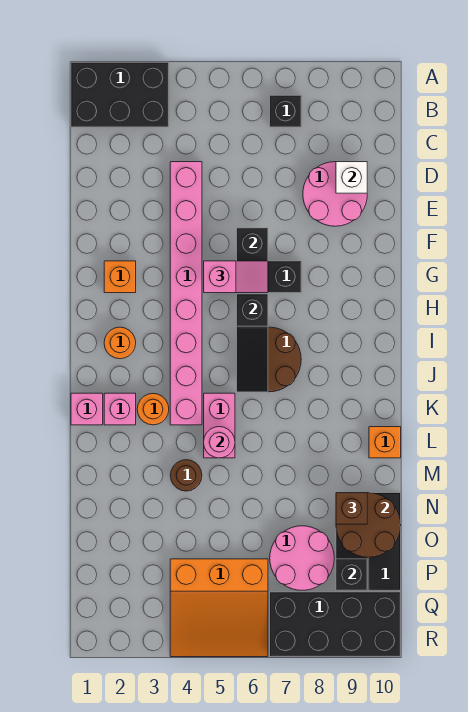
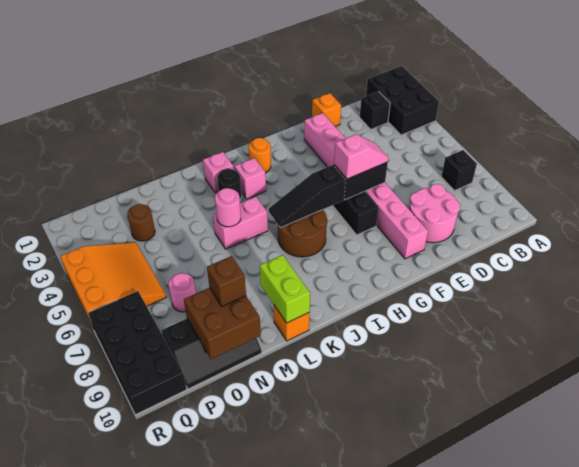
pink brick D4:K4 level 1 -> pink brick F2:F9 level 1
white brick D9 level 2 -> none
orange brick G2 level 1 -> orange brick E1 level 1
pink slope G5:G6 level 3 top 5 -> pink slope F6:G6 level 3 top G
pink brick K1 level 1 -> pink brick J3 level 1
orange round brick K3 level 1 -> black round brick K3 level 1
none -> lime brick L9:L10 level 2
brown round brick M4 level 1 -> brown round brick O3 level 1
brown round brick N9:O10 level 2 -> brown brick N9:O10 level 2
pink round brick O7:P8 level 1 -> pink round brick O7 level 1
orange slope P4:R6 level 1 top P -> orange slope P4:R6 level 1 top R
black brick P9 level 2 -> black brick C2 level 1

